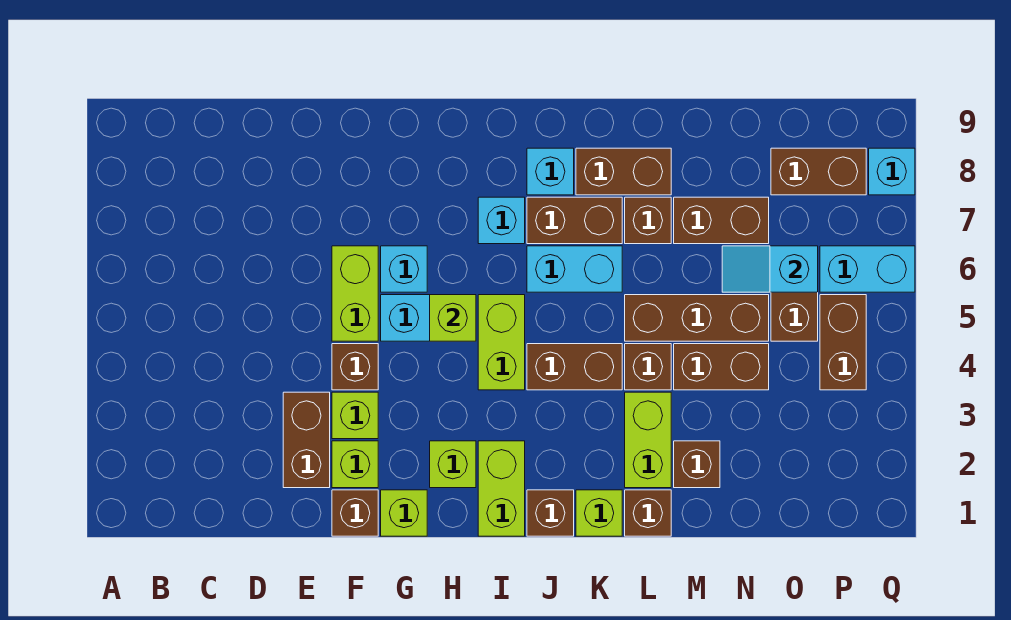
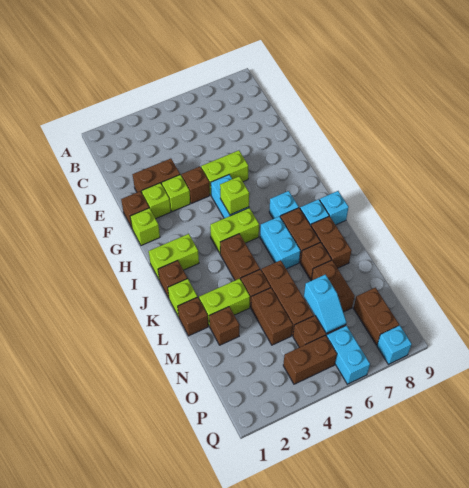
cyan brick G6 level 1 -> cyan brick J9 level 1
lime brick H2 level 1 -> none
cyan slope N6:O6 level 2 top O -> cyan slope N6:O6 level 2 top N

